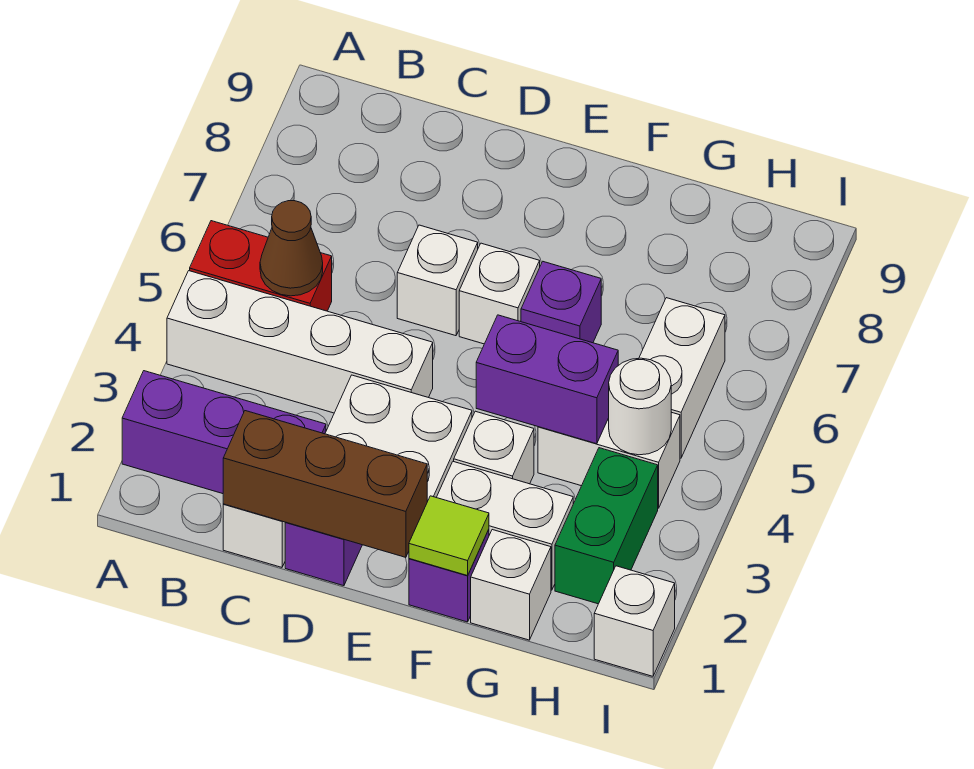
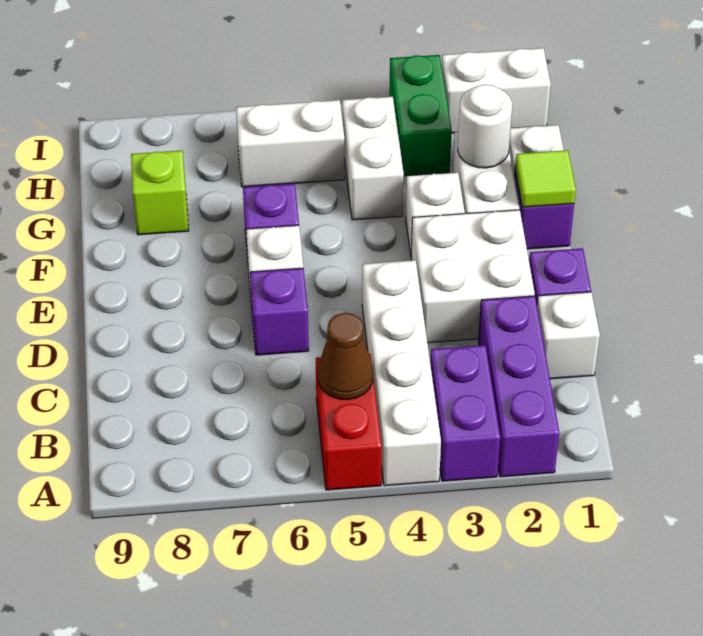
brown brick C1:E1 level 2 -> none
white brick D6 level 1 -> purple brick D6 level 1
purple brick F4:G4 level 2 -> purple brick A3:B3 level 1
none -> lime brick G8 level 1
green brick H2:H3 level 1 -> green brick H3:I3 level 1
white round brick H4 level 2 -> white round brick G2 level 2
white brick I1 level 1 -> white brick I1:I2 level 1

